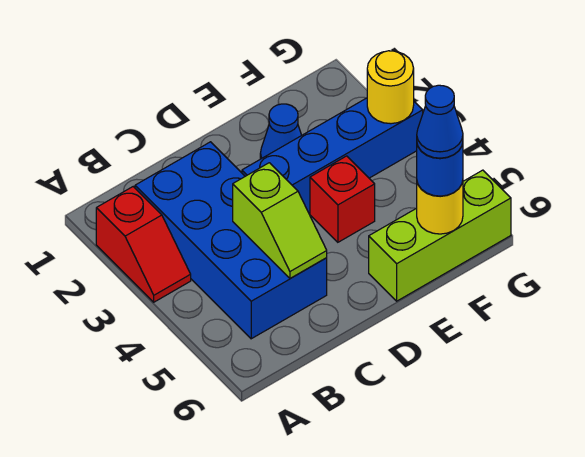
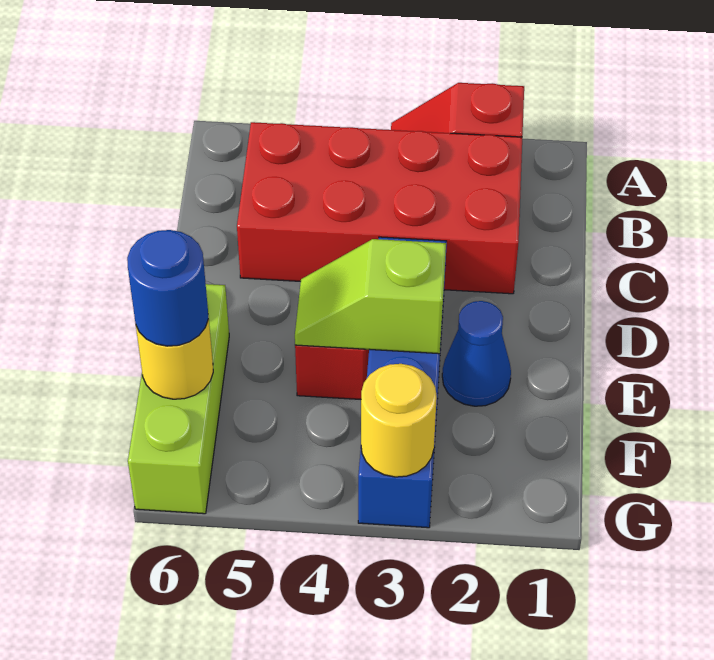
blue brick B2:C5 level 1 -> red brick B2:C5 level 1
lime slope C4:C5 level 2 top 4 -> lime slope E3:E4 level 2 top 3
blue cone F6 level 4 -> none

